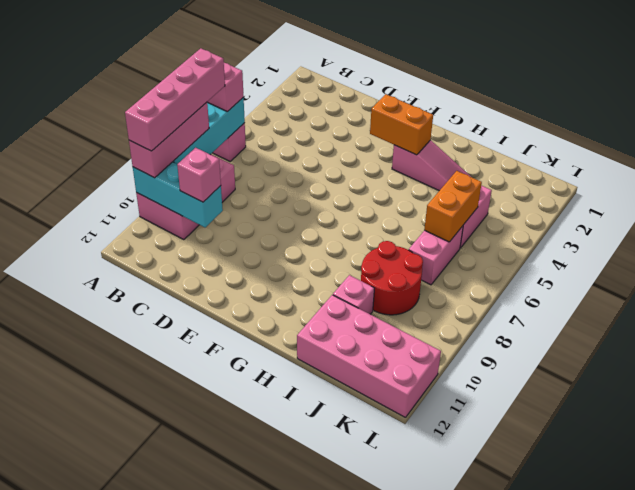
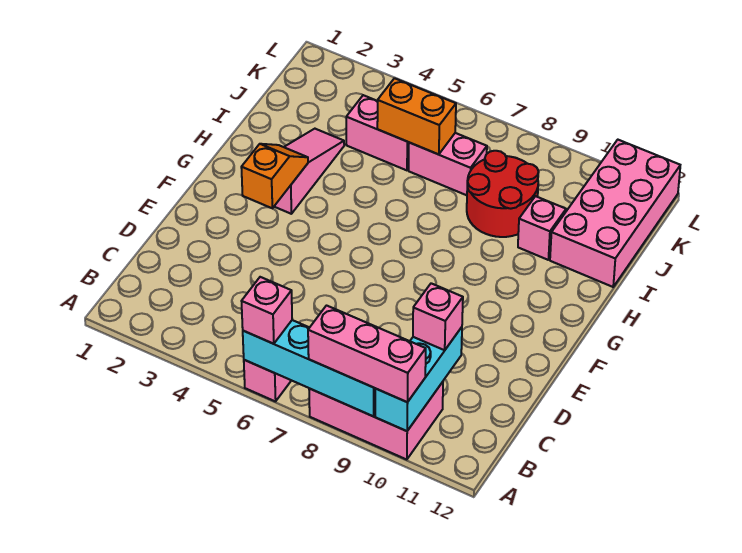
pink brick A7:A10 level 4 -> none
orange brick F3:G3 level 2 -> orange slope F3:G3 level 2 top F

